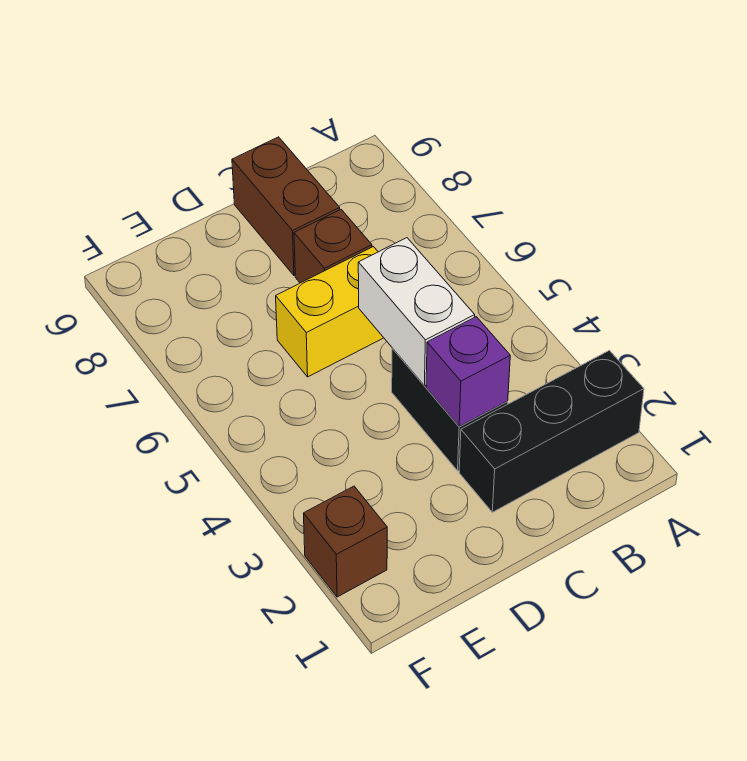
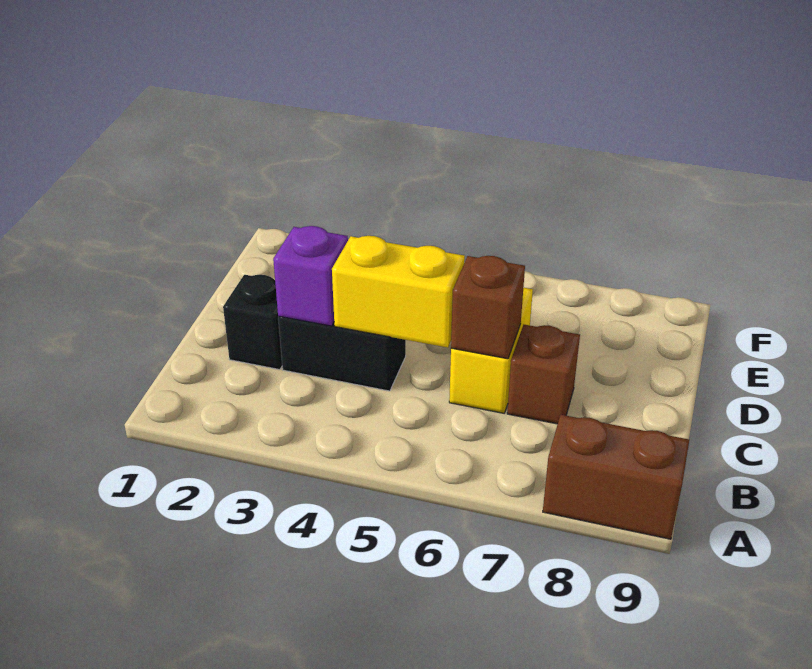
black brick A2:C2 level 1 -> black brick C2 level 1
white brick C4:C5 level 2 -> yellow brick C4:C5 level 2
brown brick C8:C9 level 1 -> brown brick A8:A9 level 1
brown brick F2 level 1 -> brown brick C6 level 2

